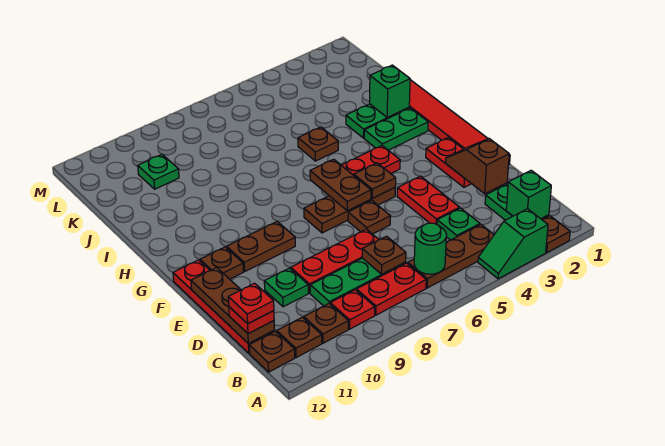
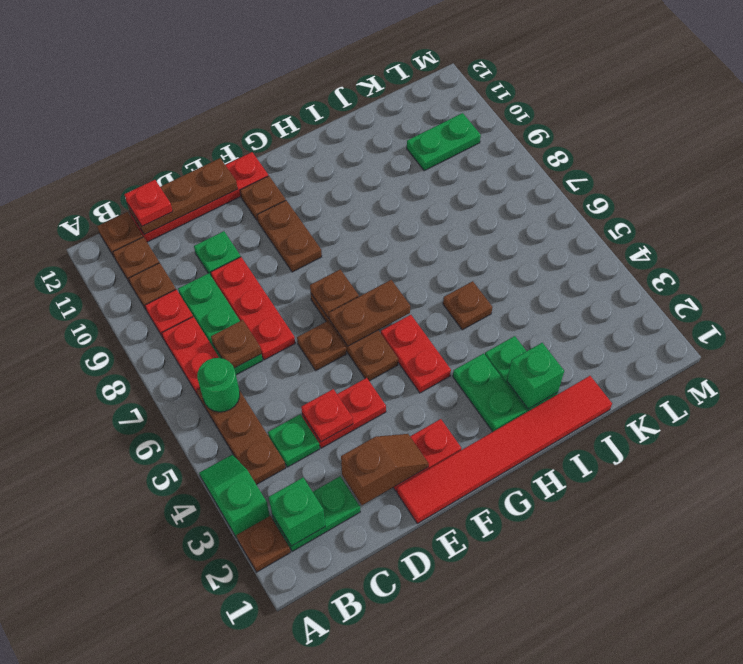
red plate C12 level 4 -> red plate D4 level 2
brown plate F5 level 2 -> brown plate F7 level 2
green plate K10 level 1 -> green plate K10:L10 level 1

